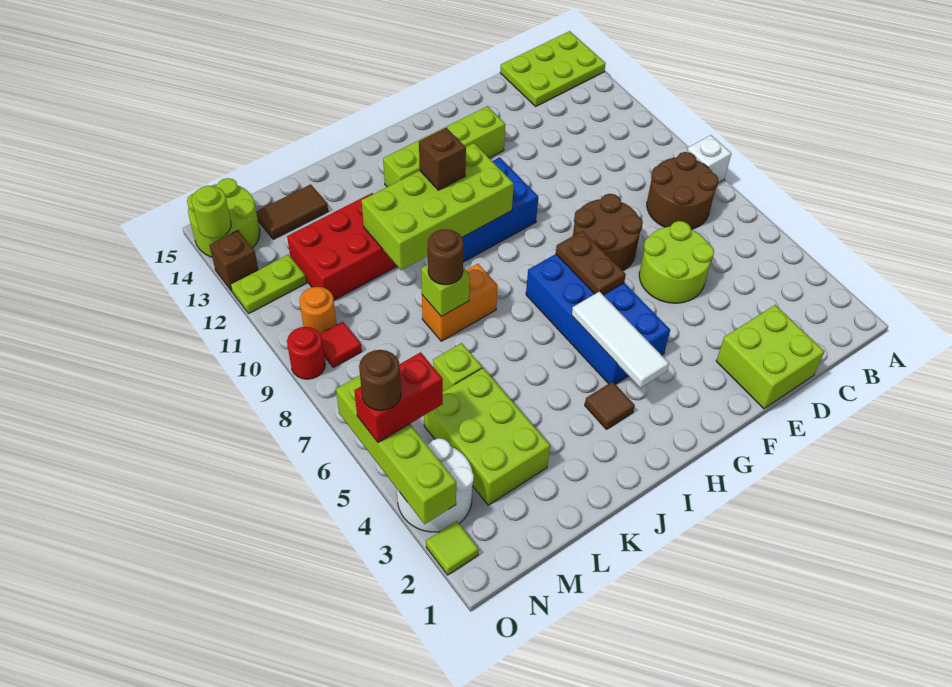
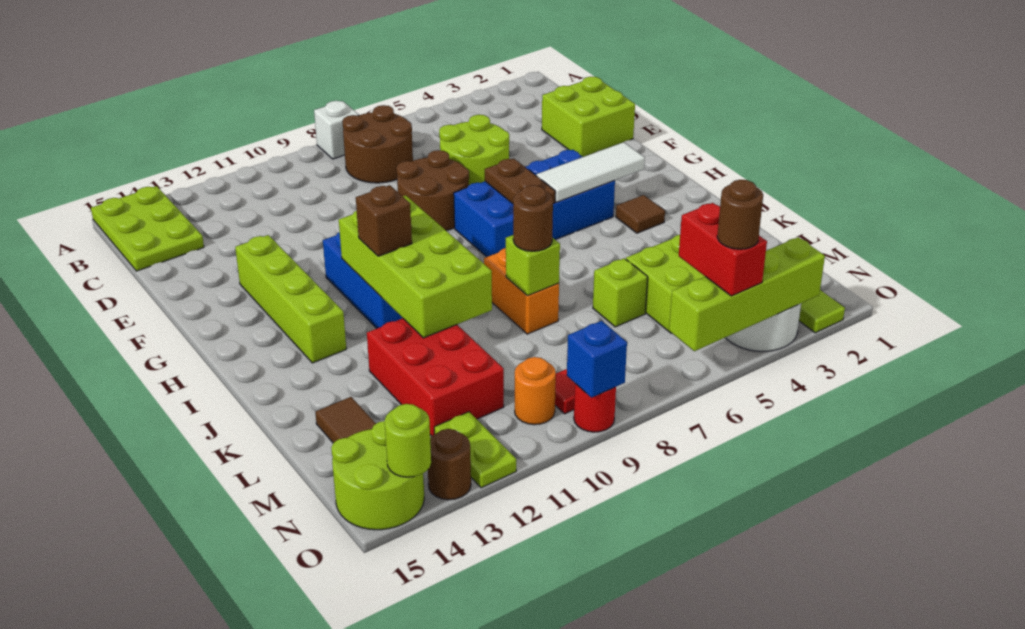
brown plate G6:G7 level 2 -> brown plate G6:H6 level 2
none -> blue brick O9 level 2
brown brick O13 level 1 -> brown round brick O13 level 1

